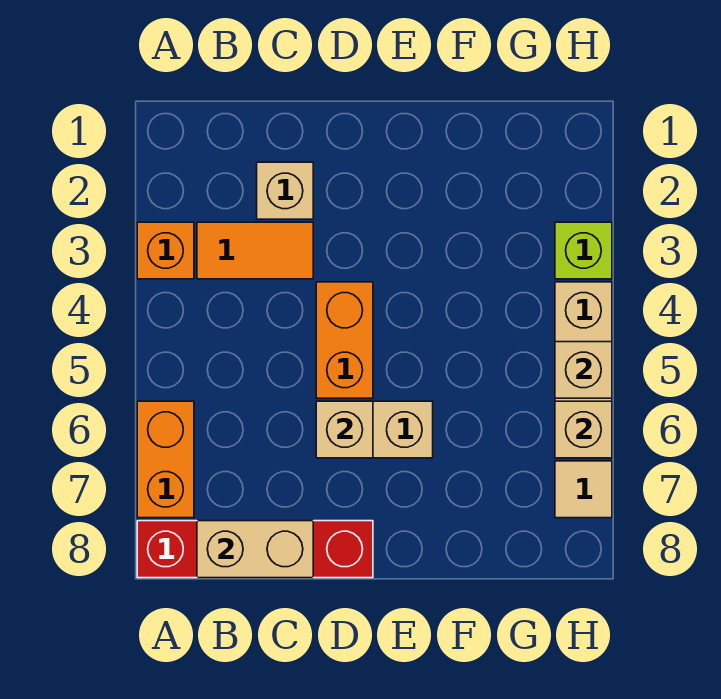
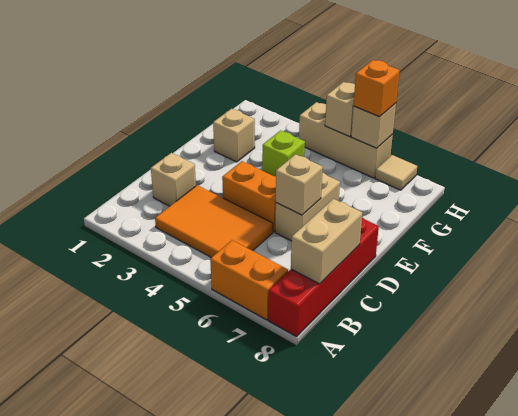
orange brick A3 level 1 -> orange brick H6 level 3
orange tile B3:C3 level 1 -> orange tile B3:C5 level 1
none -> tan brick F2 level 1
lime brick H3 level 1 -> lime brick F4 level 1

